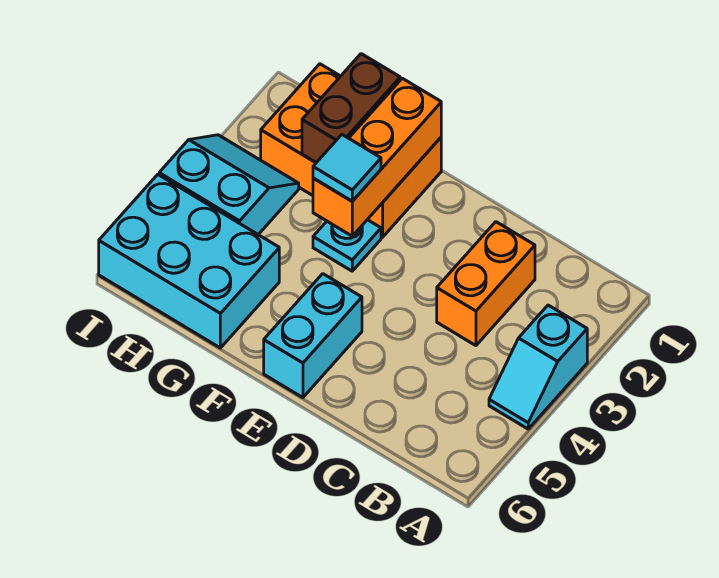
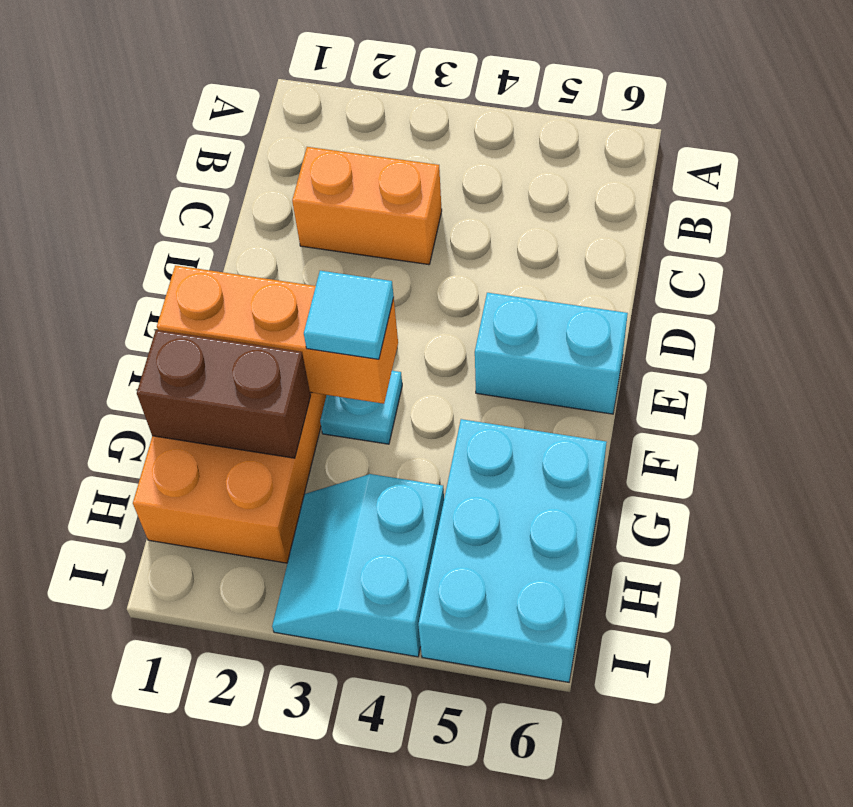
cyan slope A3:A4 level 1 top 3 -> none

